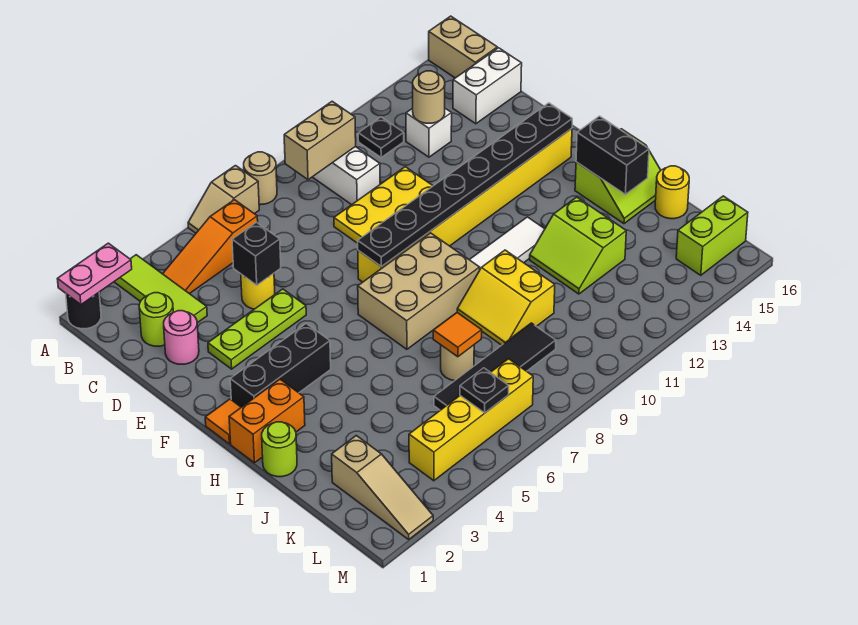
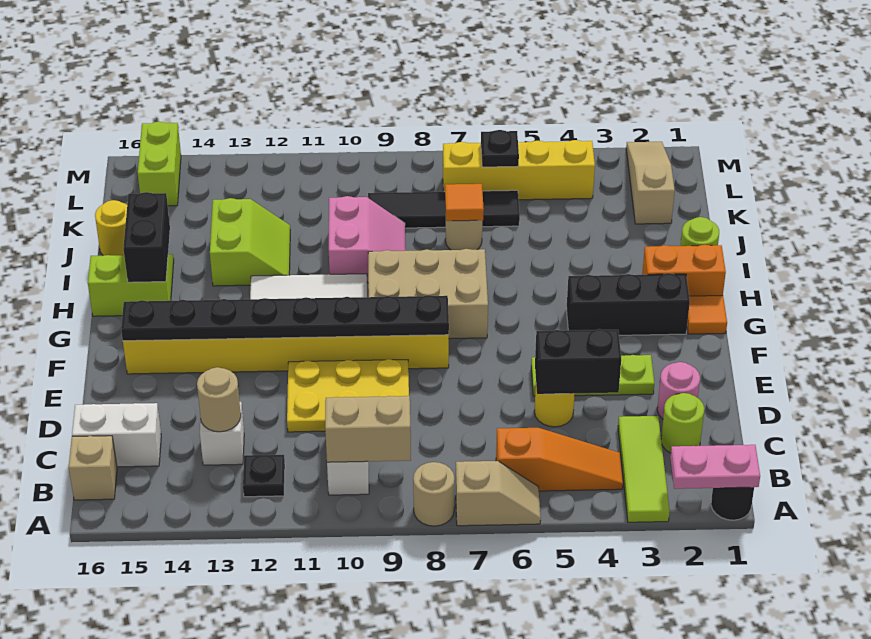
tan brick A16:B16 level 1 -> tan brick B16 level 1
black brick D5 level 2 -> black brick D4:D5 level 2
yellow slope I9:J10 level 1 top 10 -> pink slope I9:J10 level 1 top 10
lime brick L15:L16 level 1 -> lime brick L15:M15 level 1

